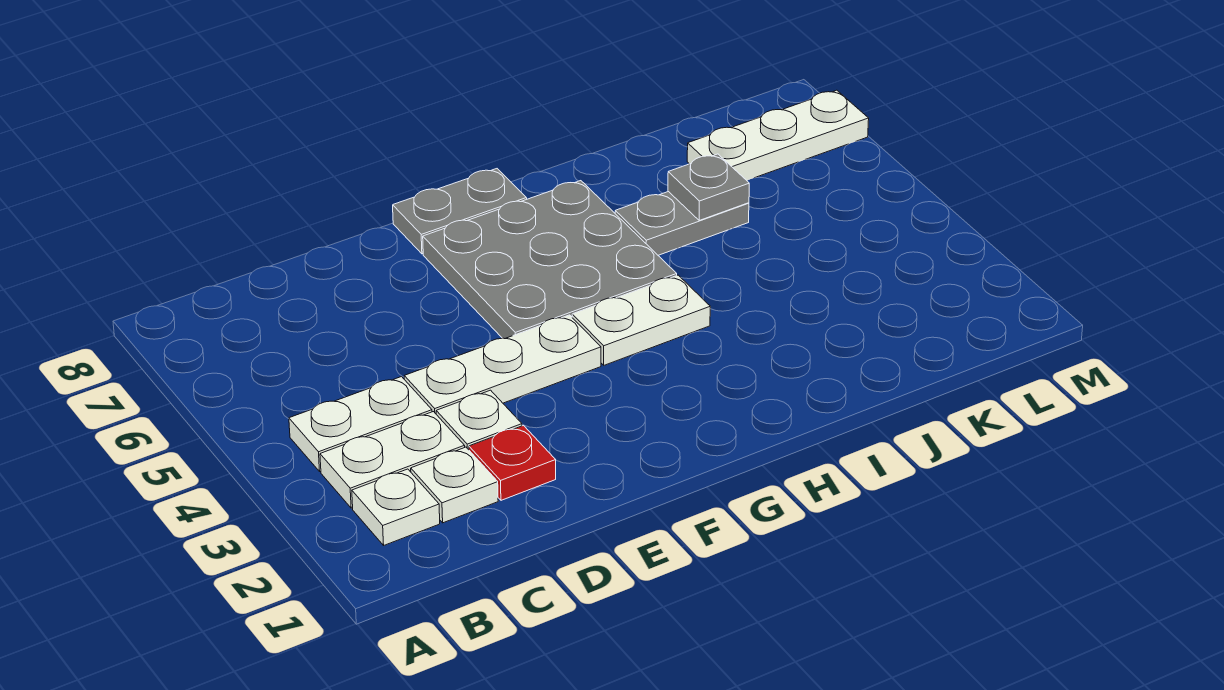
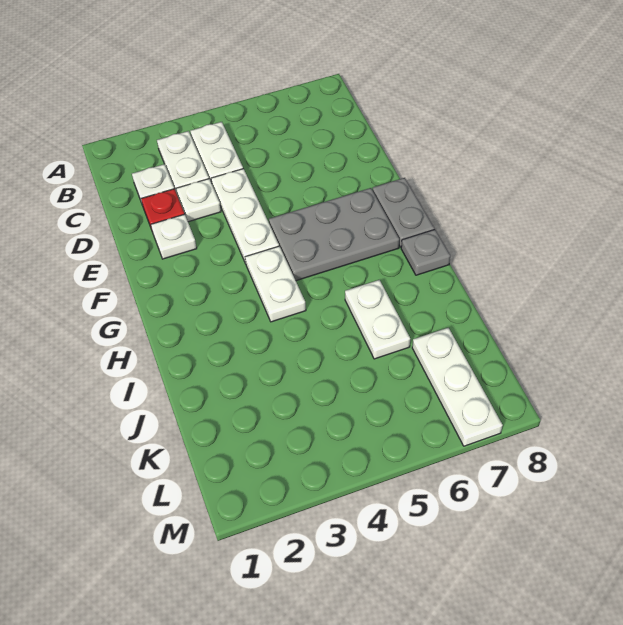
white plate B2 level 1 -> white plate E2 level 1
grey plate F5:H7 level 1 -> grey plate F5:G7 level 1
grey plate I6:J6 level 1 -> white plate I6:J6 level 1
grey plate J6 level 2 -> grey plate H8 level 1

